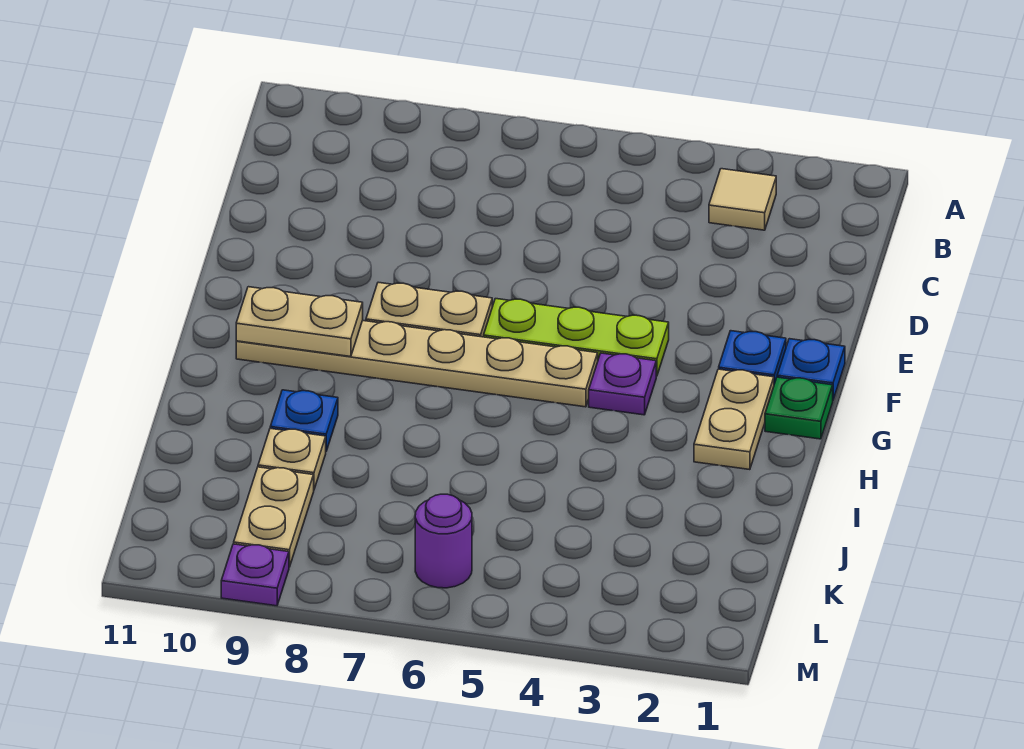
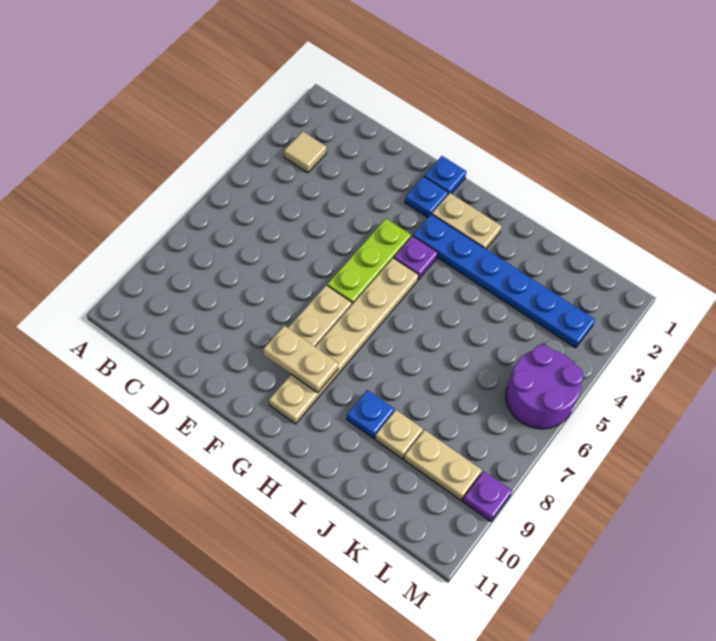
green plate G1 level 1 -> none
none -> blue plate G3:L3 level 1
tan plate G9:G10 level 2 -> tan plate F9:G9 level 2
purple round brick L6 level 1 -> purple round brick L5:M6 level 1

